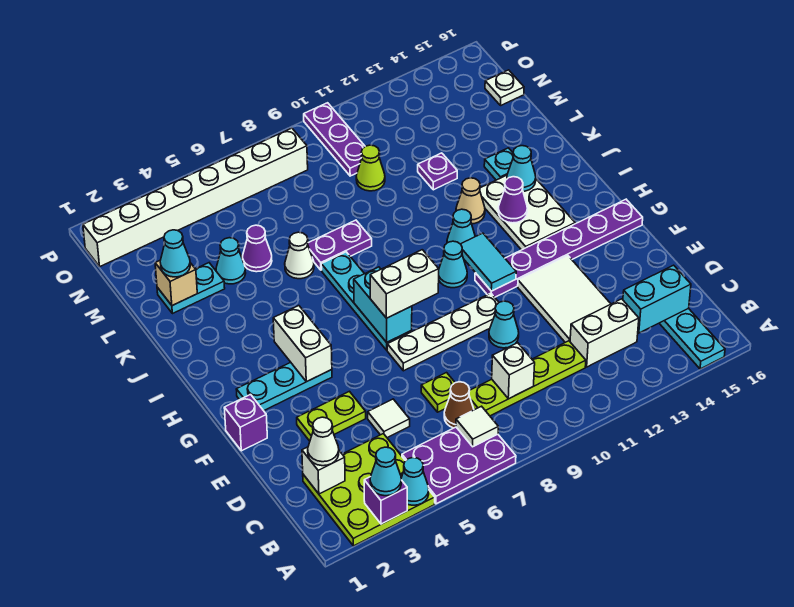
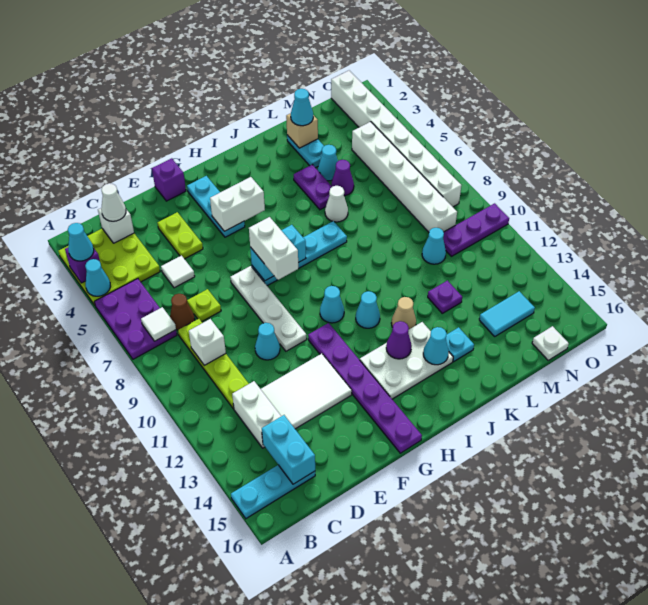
cyan tile G11:H11 level 2 -> cyan tile M14:N14 level 1
purple plate K7:K8 level 1 -> purple plate K4:K5 level 1
lime cone M10 level 1 -> cyan cone M10 level 1
none -> white brick N4:N9 level 1

